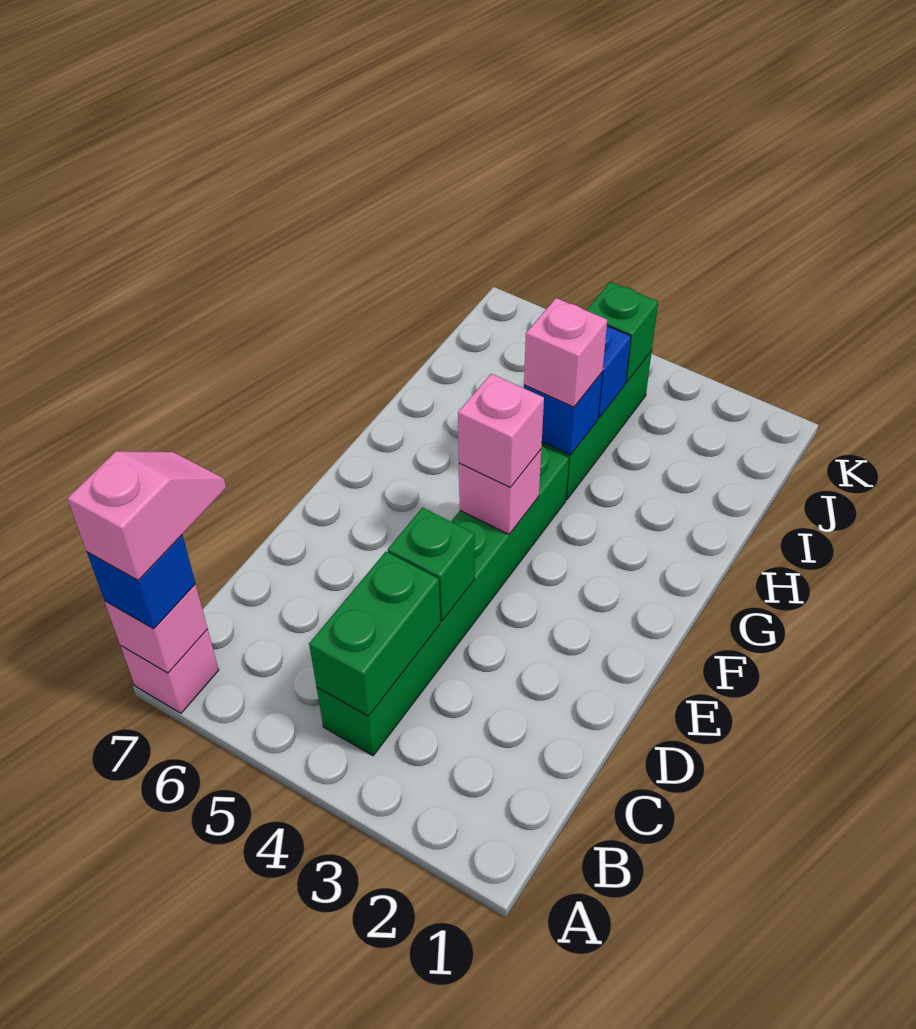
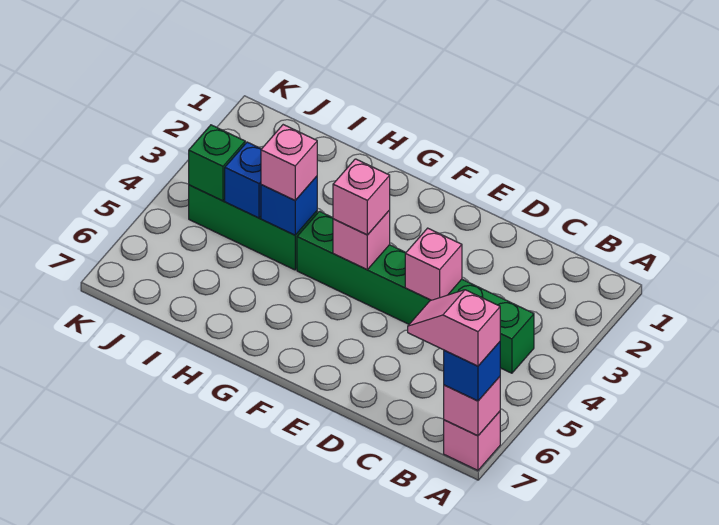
green brick B4:C4 level 2 -> none
green brick D4 level 2 -> pink brick D4 level 2

